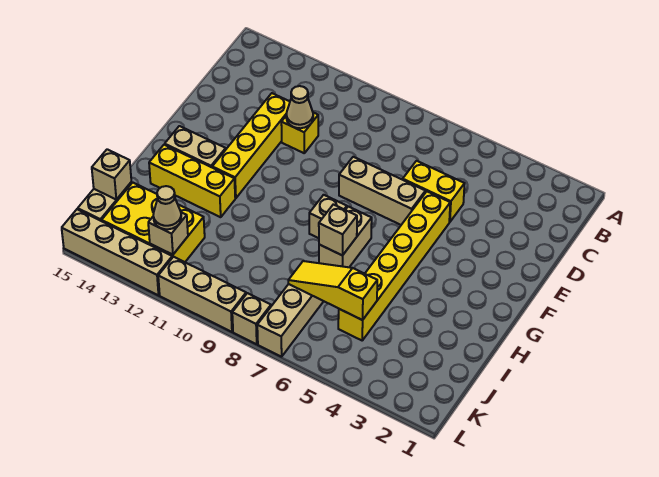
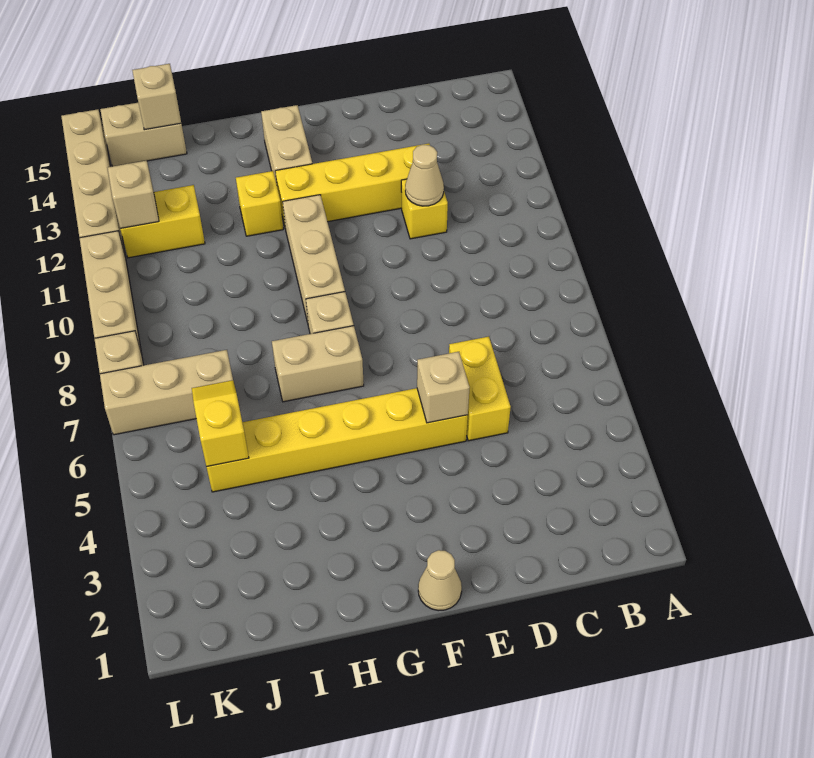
tan brick E6:E8 level 1 -> tan brick G9:G11 level 1
tan brick H7 level 2 -> tan brick E5 level 2
yellow brick H12:H14 level 1 -> yellow brick H12 level 1
yellow slope J5:J7 level 2 top 5 -> yellow slope J5:J6 level 2 top 5
yellow brick J12:K14 level 1 -> yellow brick J12:K12 level 1
tan cone K12 level 3 -> tan cone F1 level 1

